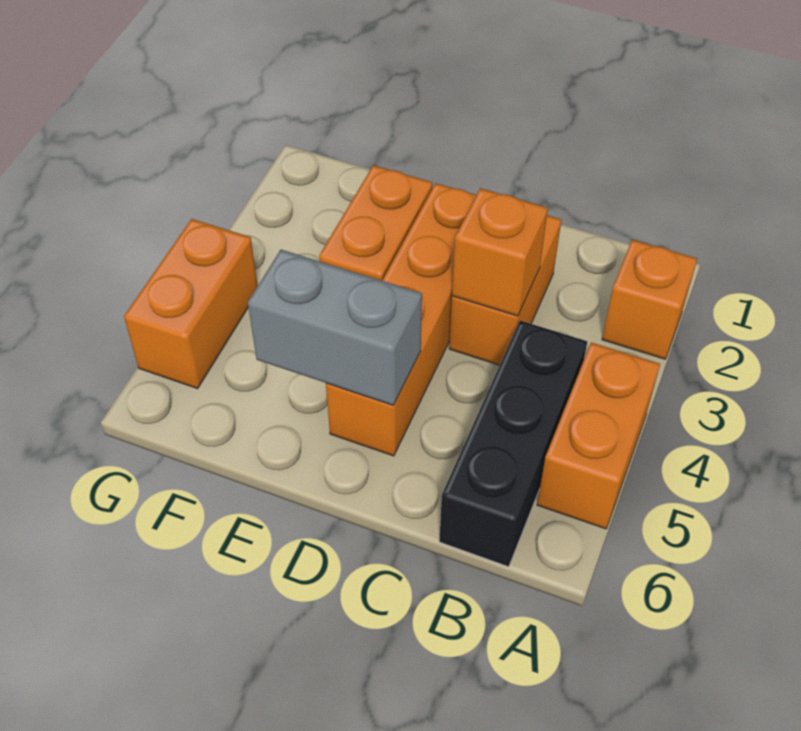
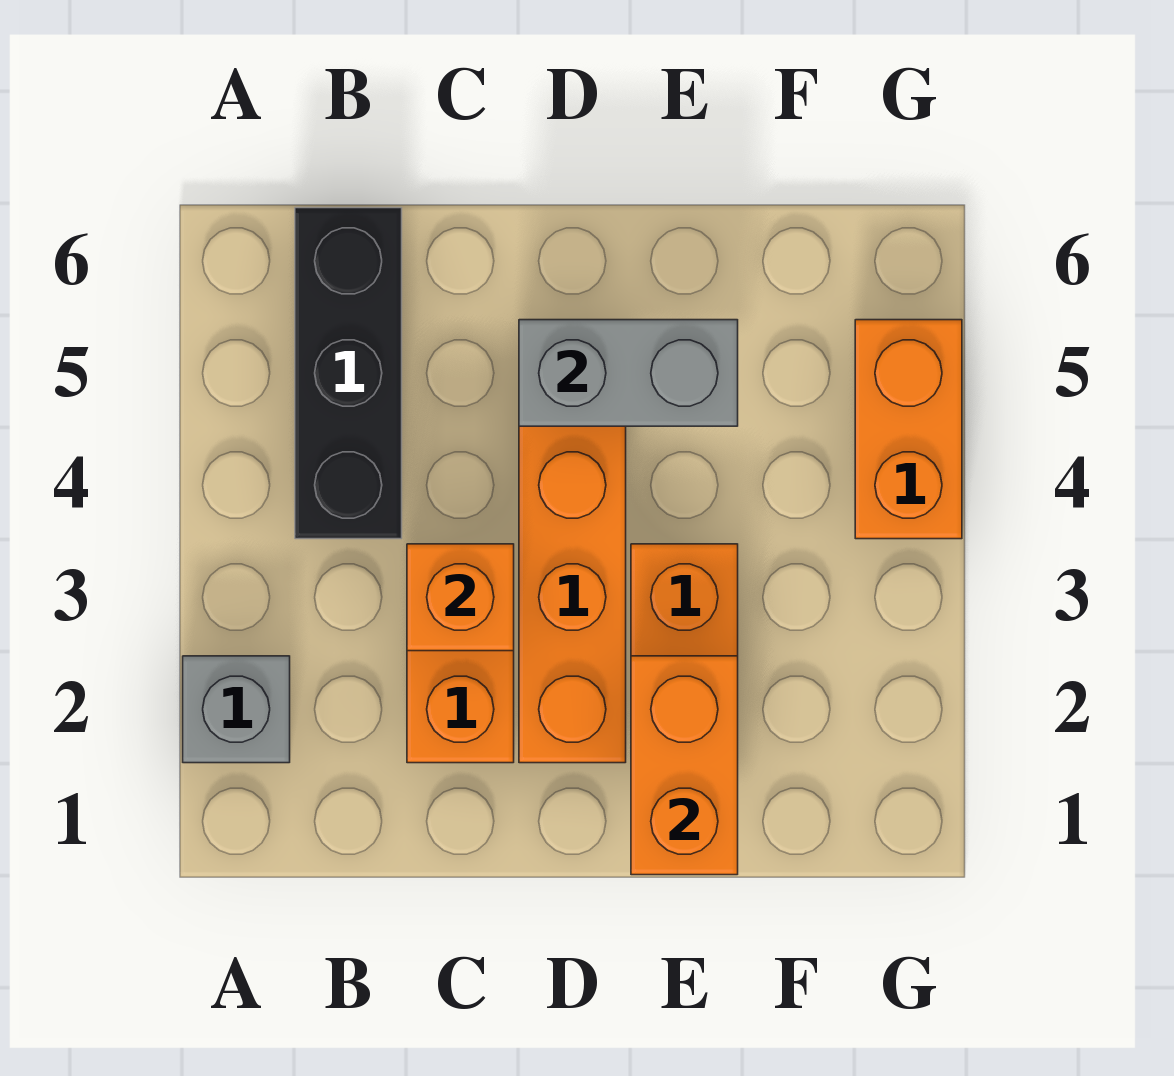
orange brick A2 level 1 -> grey brick A2 level 1
orange brick A4:A5 level 1 -> orange brick E1:E2 level 2

